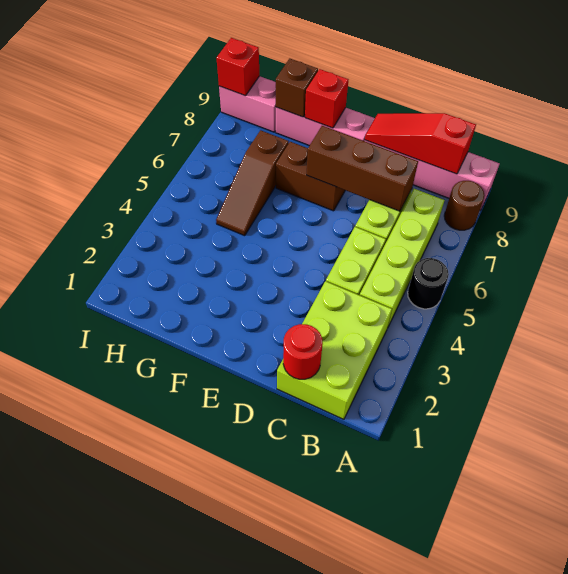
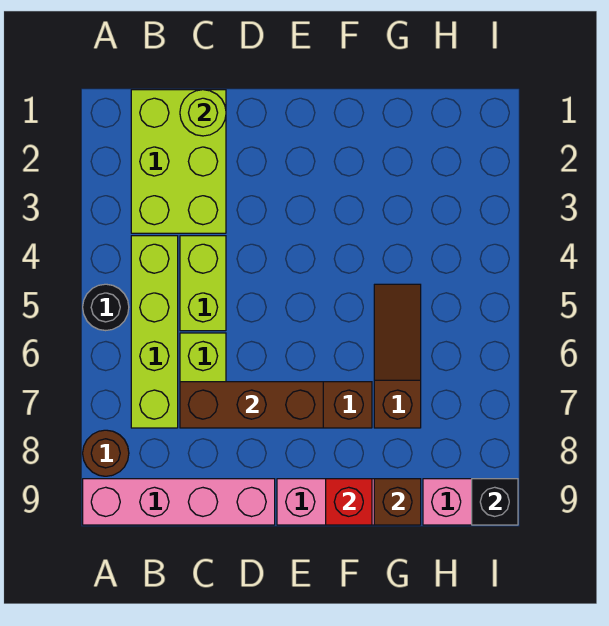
red slope B9:D9 level 2 top B -> none
red round brick C1 level 2 -> lime round brick C1 level 2
red brick I9 level 2 -> black brick I9 level 2

